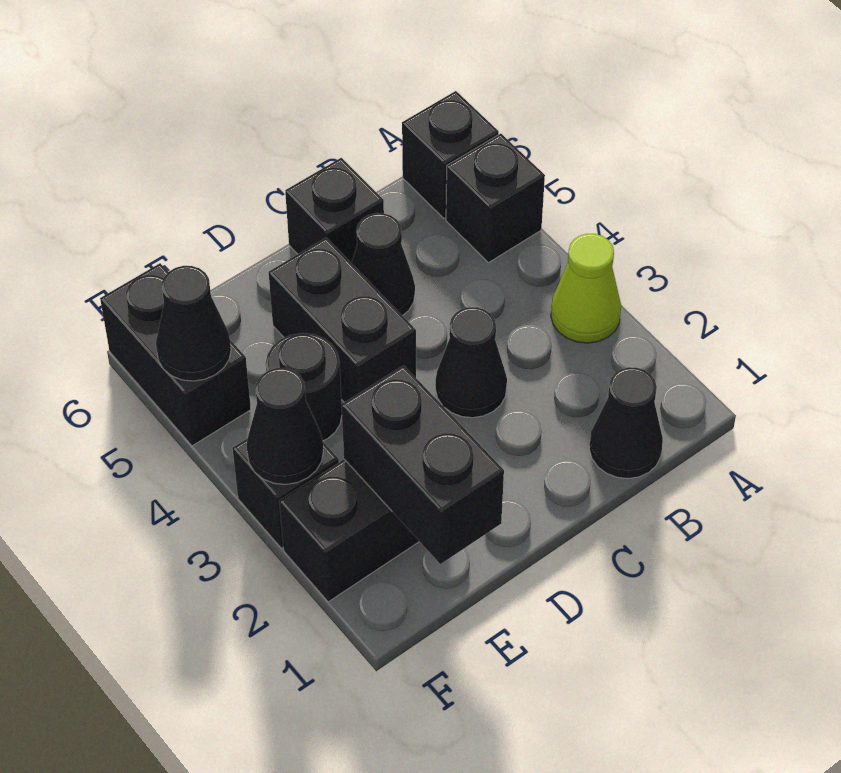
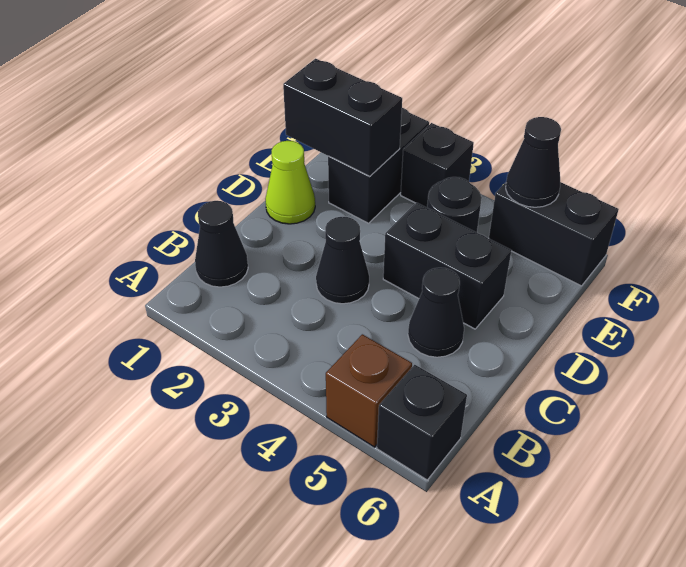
lime cone A3 level 1 -> lime cone D1 level 1
black brick A5 level 1 -> brown brick A5 level 1
black brick C6 level 1 -> none
black cone F3 level 2 -> none

